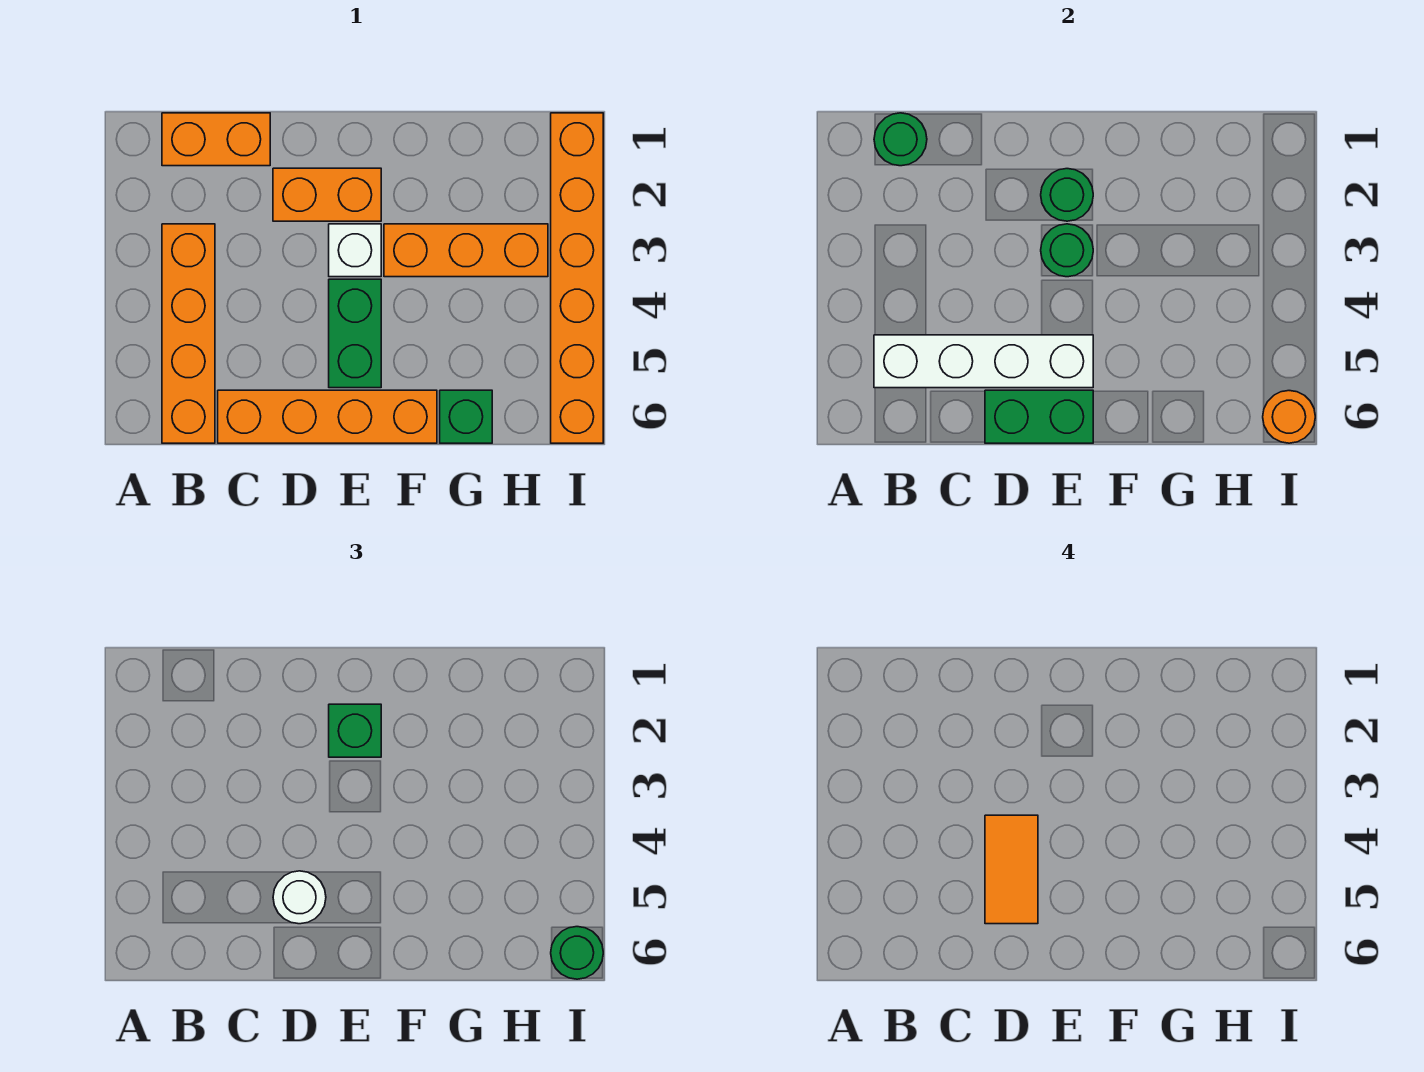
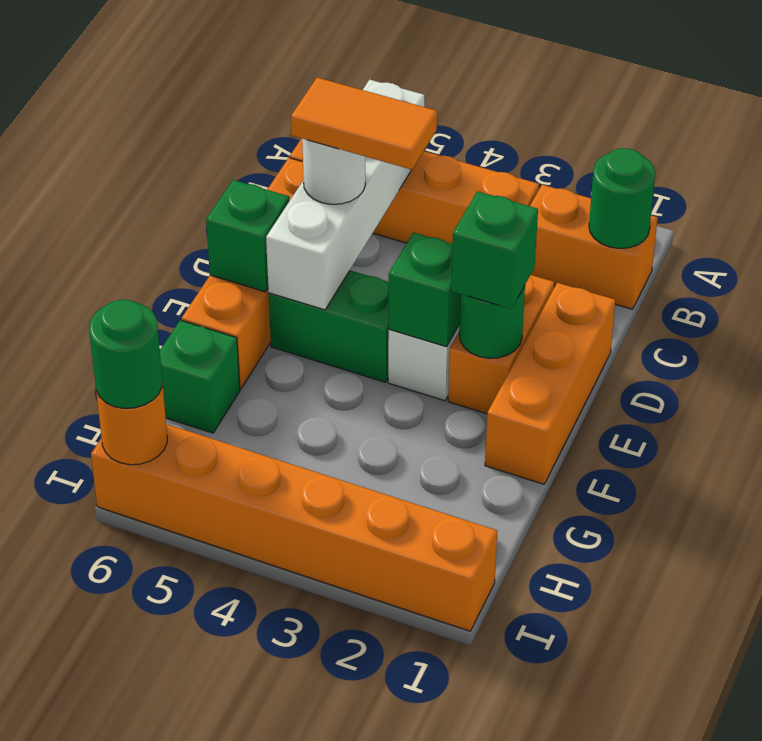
orange brick B1:C1 level 1 -> orange brick B1:B2 level 1
green brick D6:E6 level 2 -> green brick E6 level 2
green round brick E3 level 2 -> green brick E3 level 2
orange brick F3:H3 level 1 -> orange brick D1:F1 level 1

